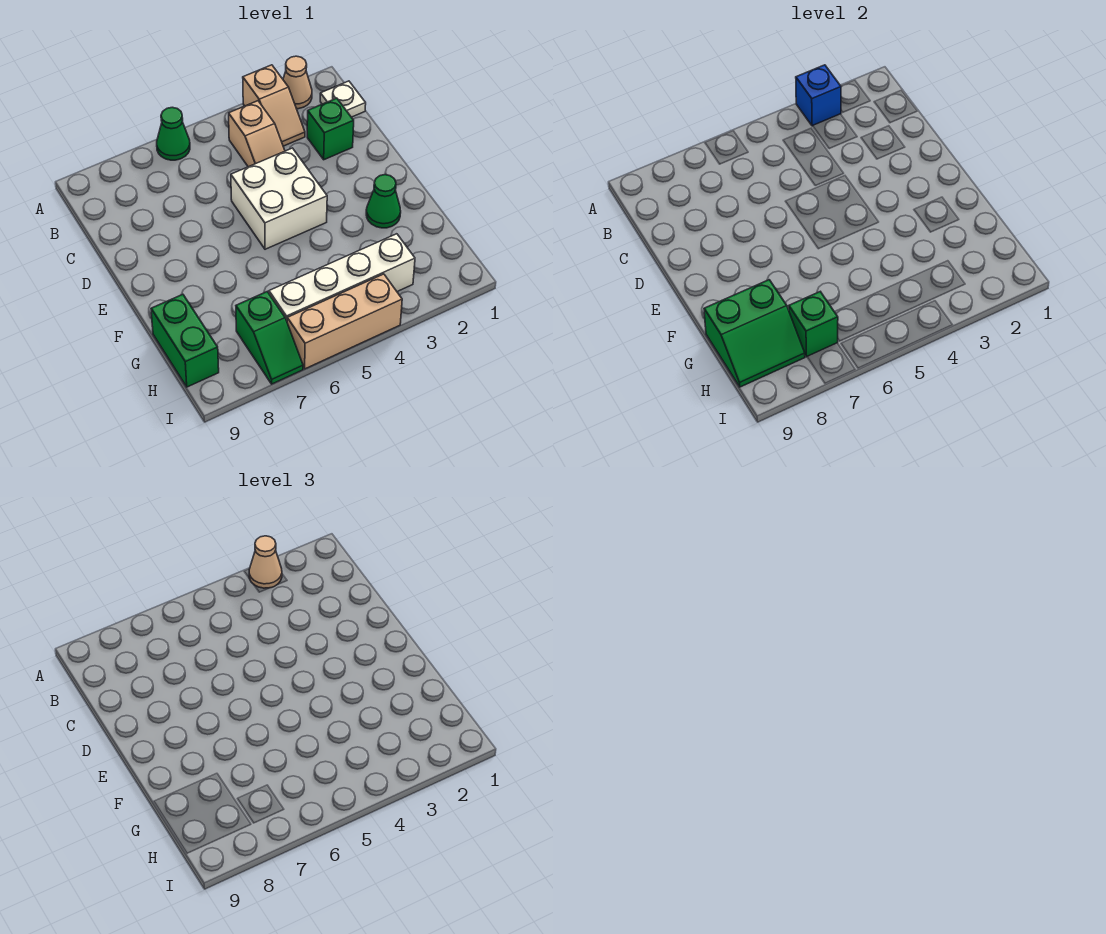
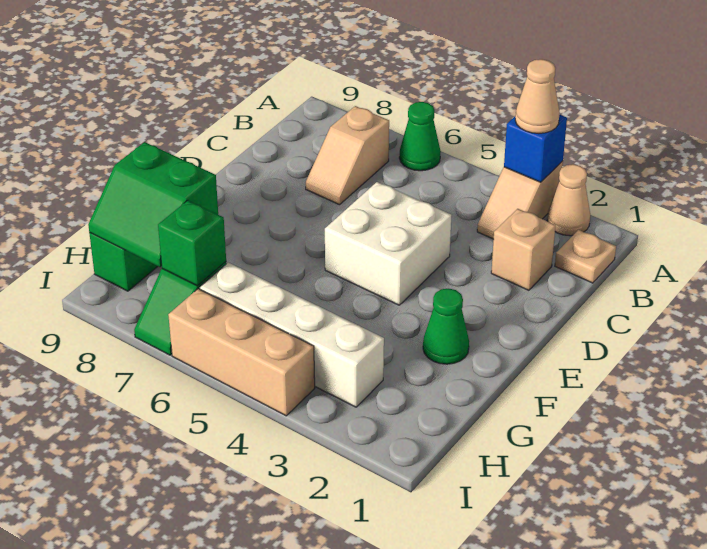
white plate B1 level 1 -> tan plate B1 level 1
tan slope B4:C4 level 1 top B -> tan slope B7:C7 level 1 top B
green brick C2 level 1 -> tan brick C2 level 1

